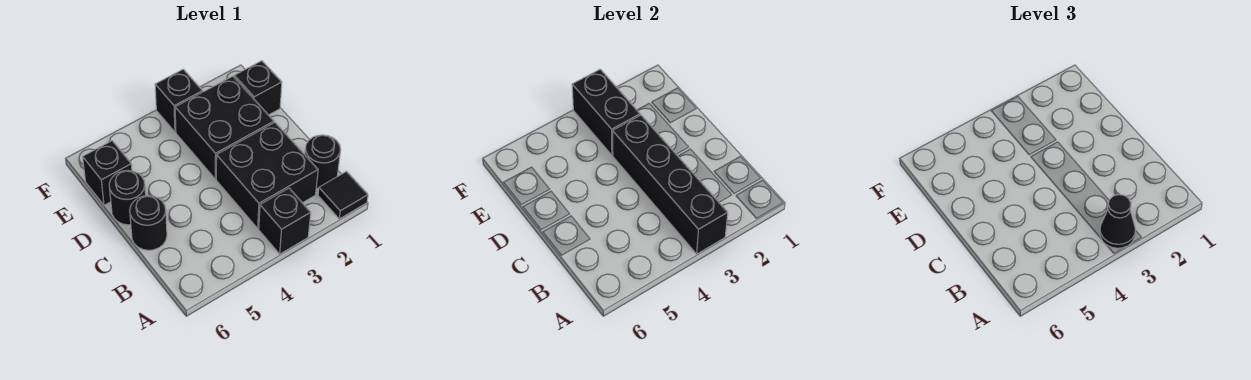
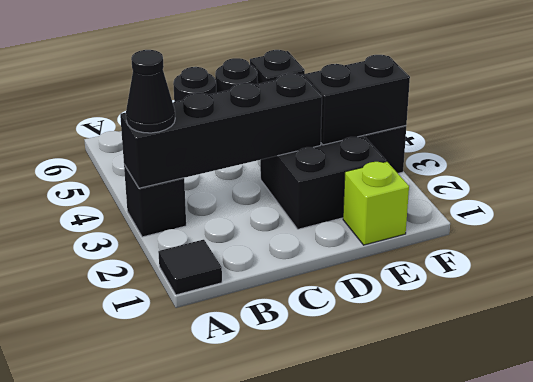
black round brick B1 level 1 -> none
black brick B2:C3 level 1 -> none
black brick E1 level 1 -> lime brick E1 level 1

